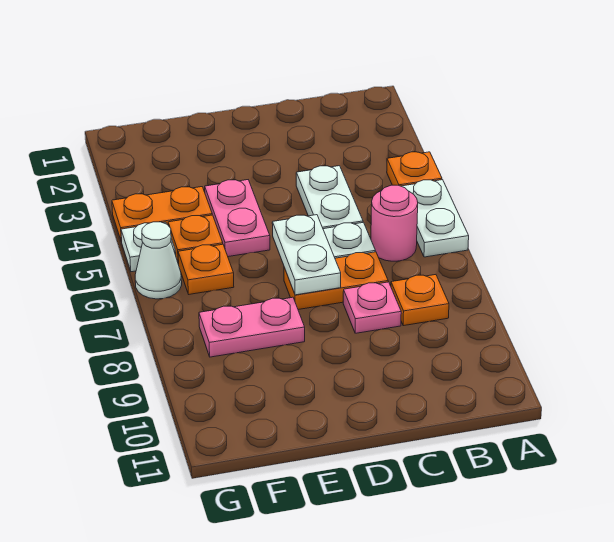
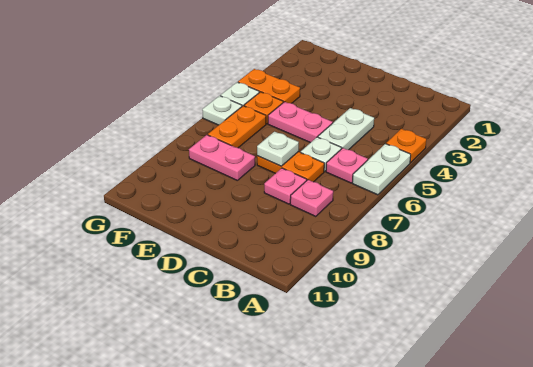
pink round brick B6 level 1 -> pink plate B6 level 1
orange plate B8 level 1 -> pink plate B8 level 1
white plate D6:D7 level 2 -> white plate D7 level 2
pink plate E4:E5 level 1 -> pink plate D5:E5 level 1
orange plate F6 level 1 -> orange plate F6:F7 level 1
white cone G6 level 1 -> white plate G6 level 1

